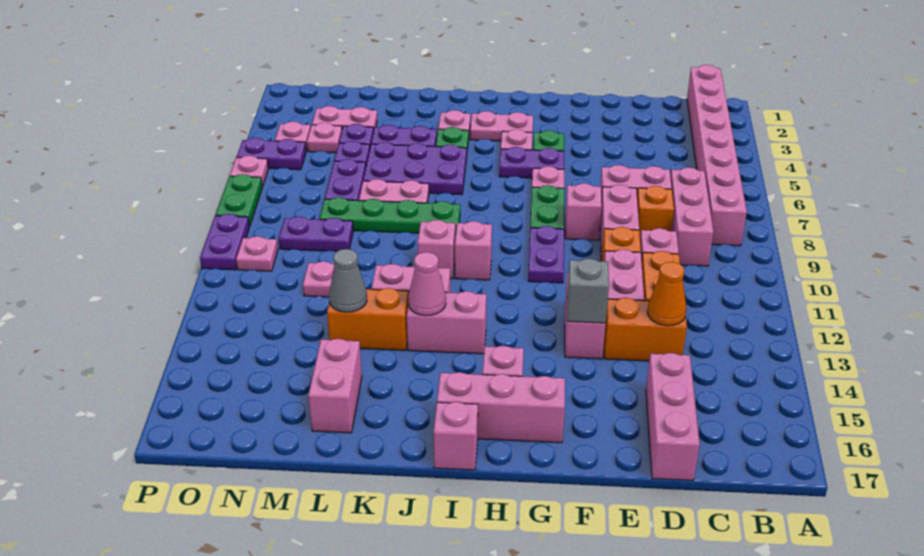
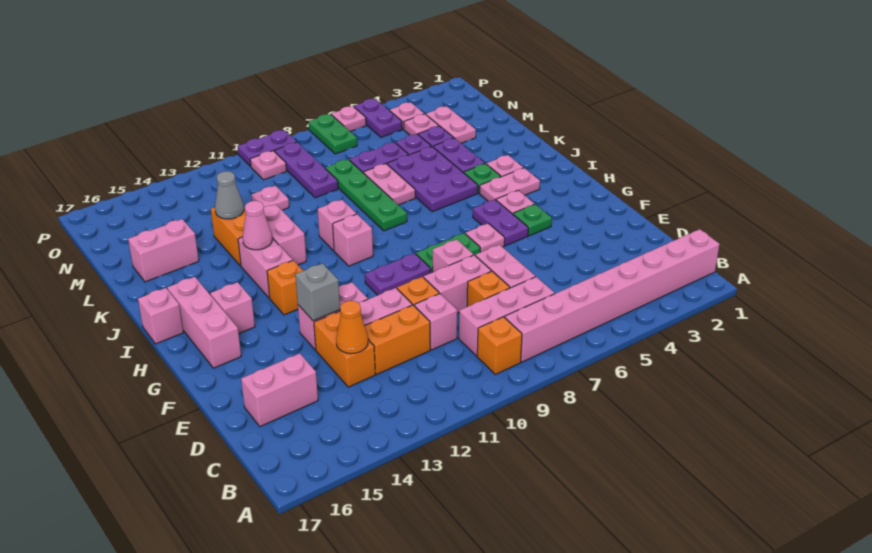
none -> orange brick B9 level 1
pink brick D15:D17 level 1 -> pink brick D15:D16 level 1
pink plate H3:I3 level 1 -> pink plate I3:I4 level 1
none -> orange brick H13 level 1
purple plate M9:N9 level 1 -> purple plate M9:O9 level 1
green plate P7:P8 level 1 -> green plate O7:P7 level 1

